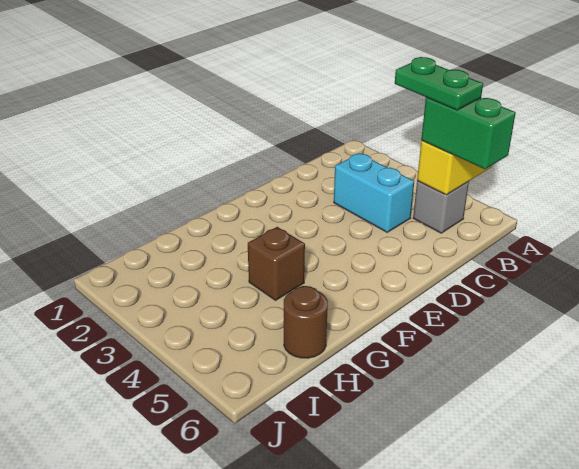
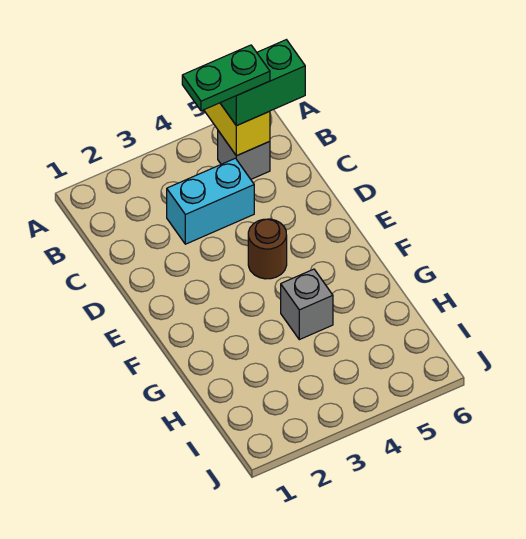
brown brick G4 level 1 -> grey brick G4 level 1
brown round brick H6 level 1 -> brown round brick E4 level 1

